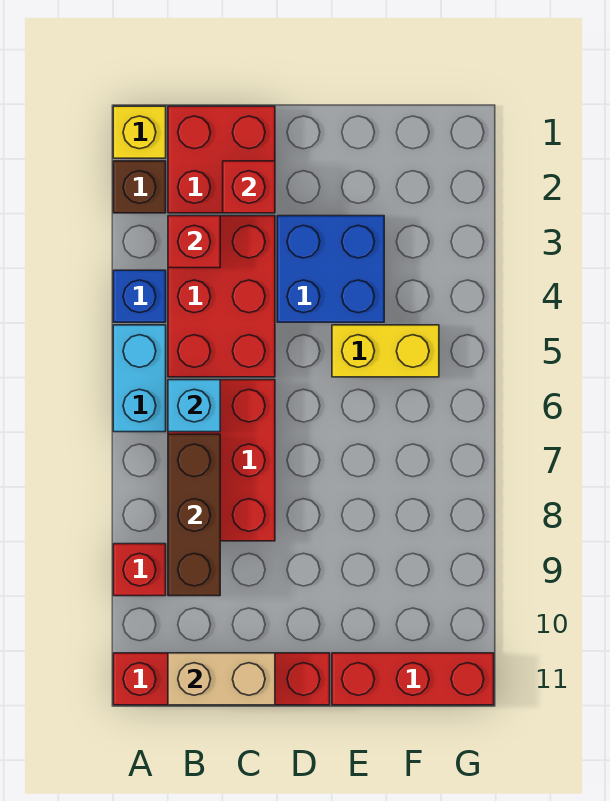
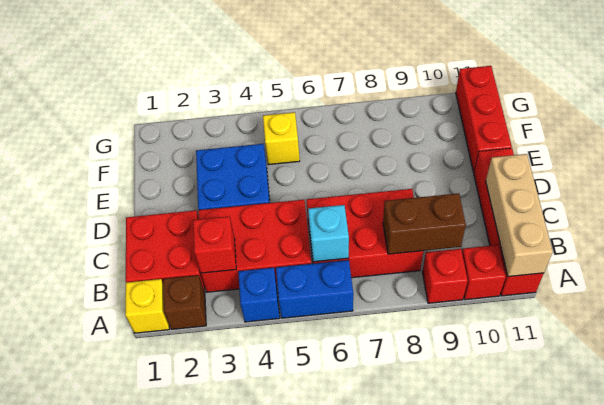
cyan brick A5:A6 level 1 -> blue brick A5:A6 level 1
brown brick B7:B9 level 2 -> brown brick B8:B9 level 2
tan brick B11:C11 level 2 -> tan brick A11:C11 level 2
red brick C2 level 2 -> red brick A10 level 1
yellow brick E5:F5 level 1 -> yellow brick F5 level 1

